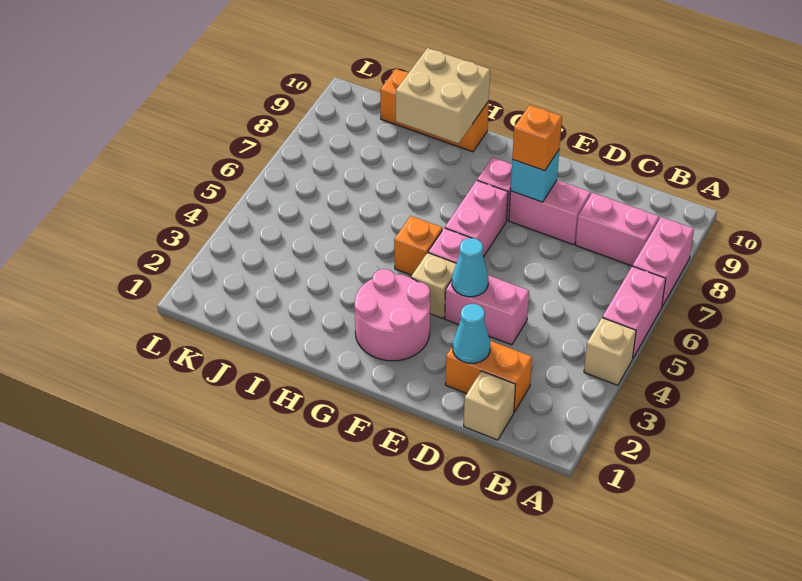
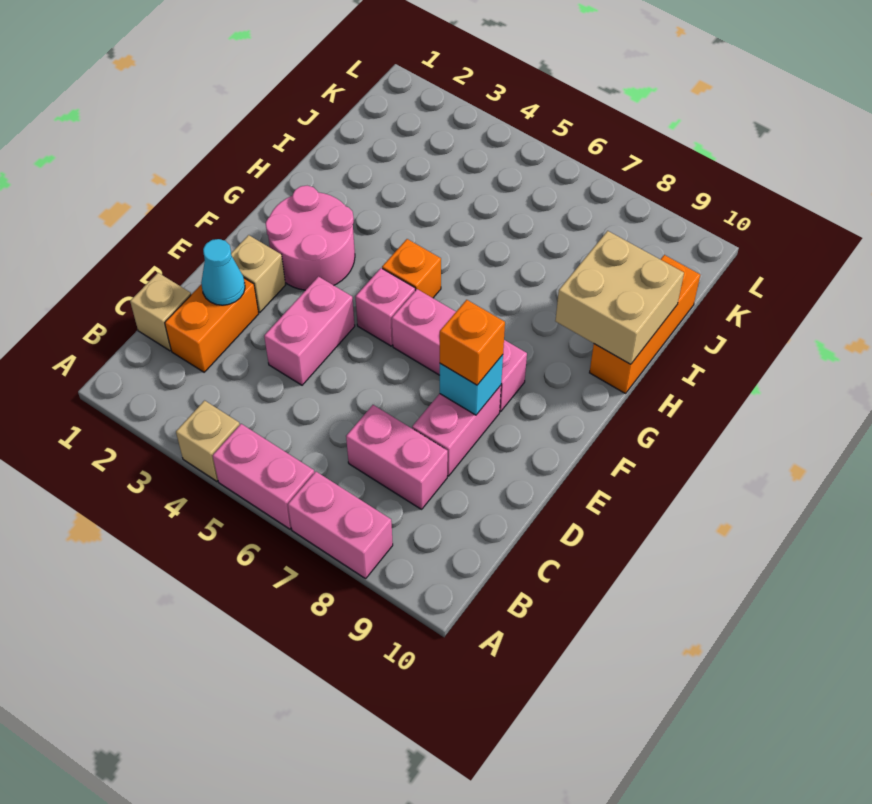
pink brick B8:C8 level 1 -> pink brick C7:C8 level 1
cyan cone E4 level 2 -> none
tan brick F4 level 1 -> tan brick E2 level 1

